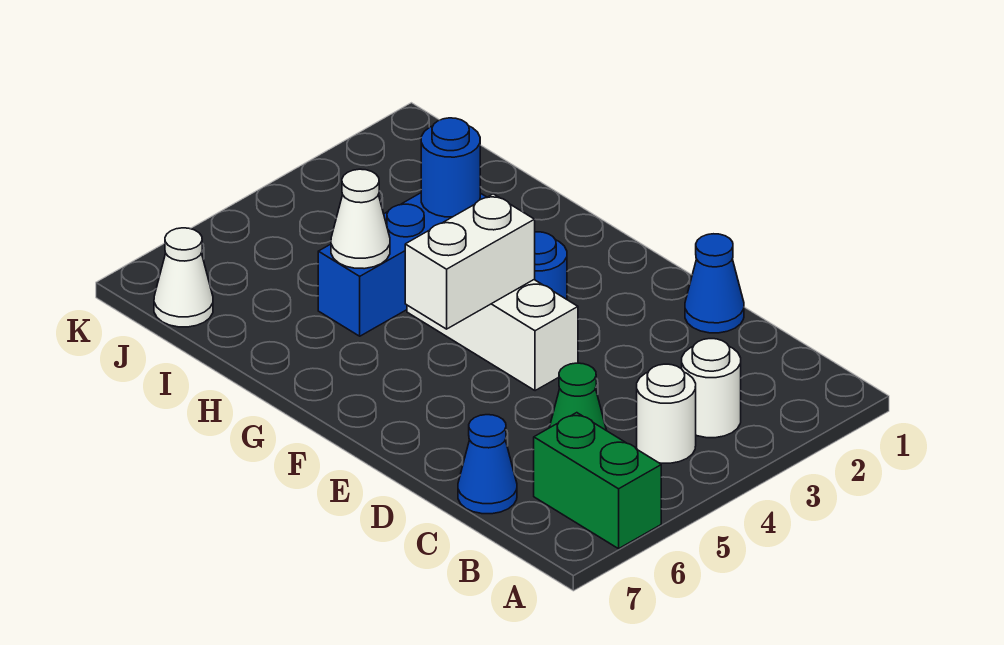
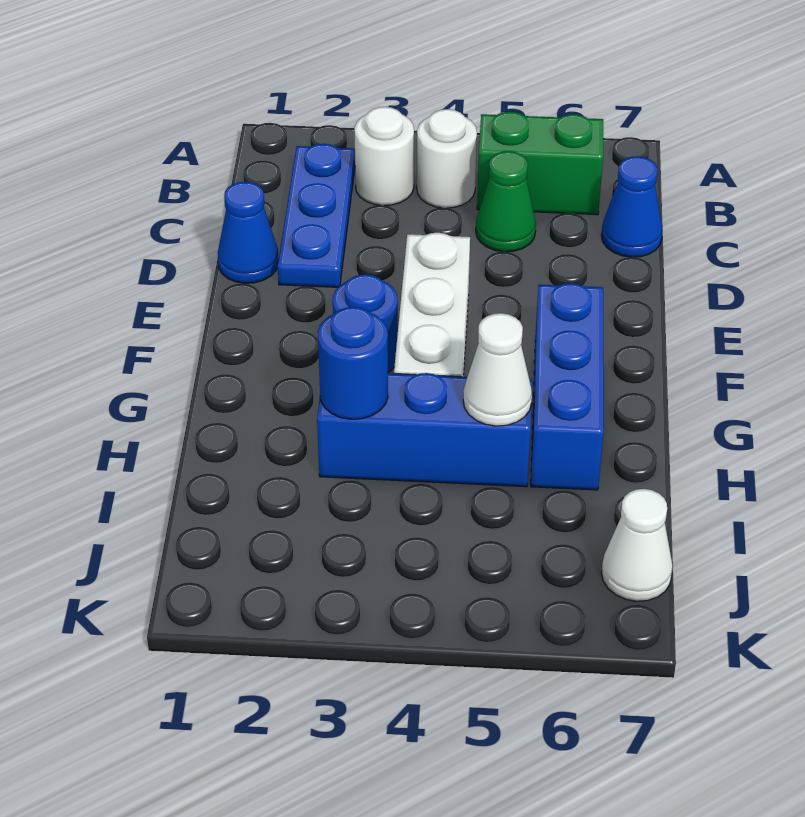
green brick A6:B6 level 1 -> green brick B5:B6 level 1
none -> blue plate B2:D2 level 1
white brick F4:F5 level 2 -> none
none -> blue brick F6:H6 level 1

